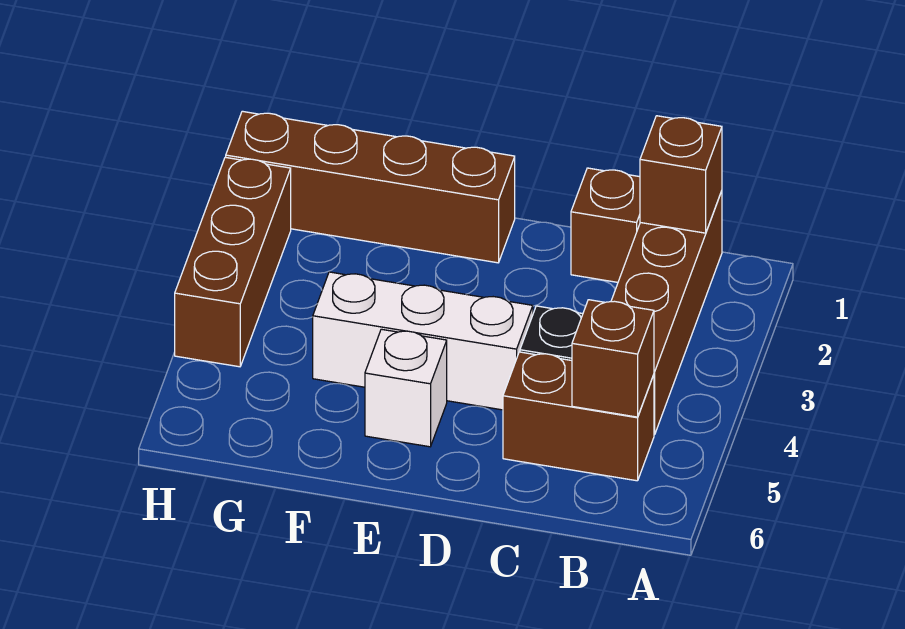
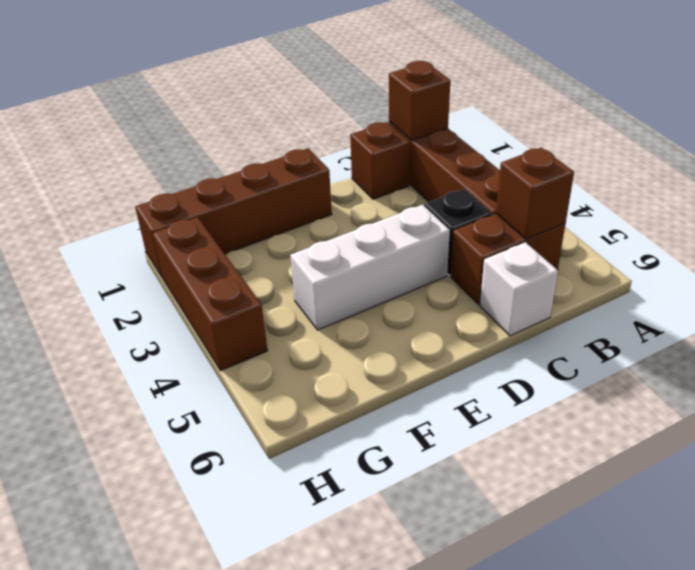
white brick E5 level 1 -> white brick C6 level 1

